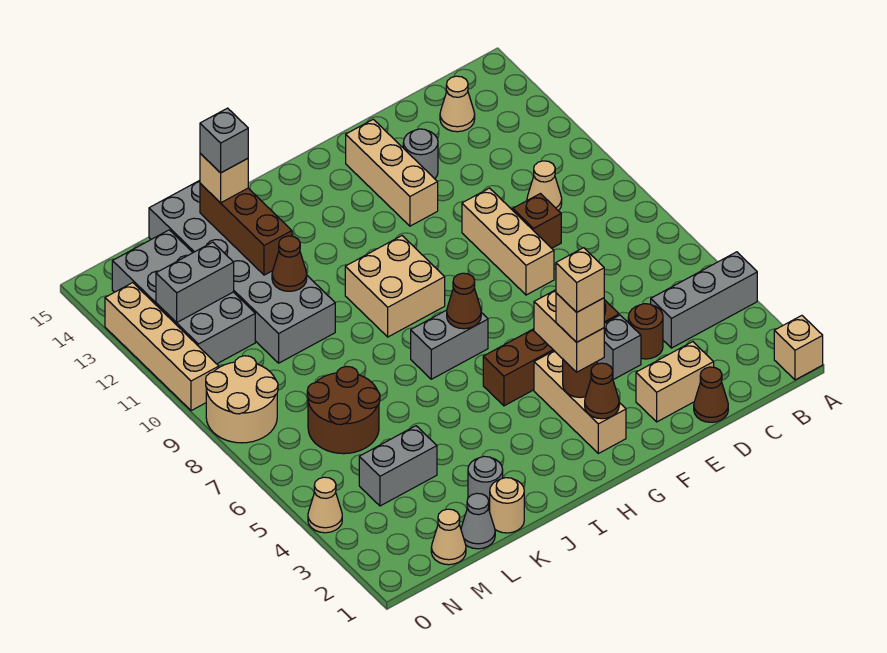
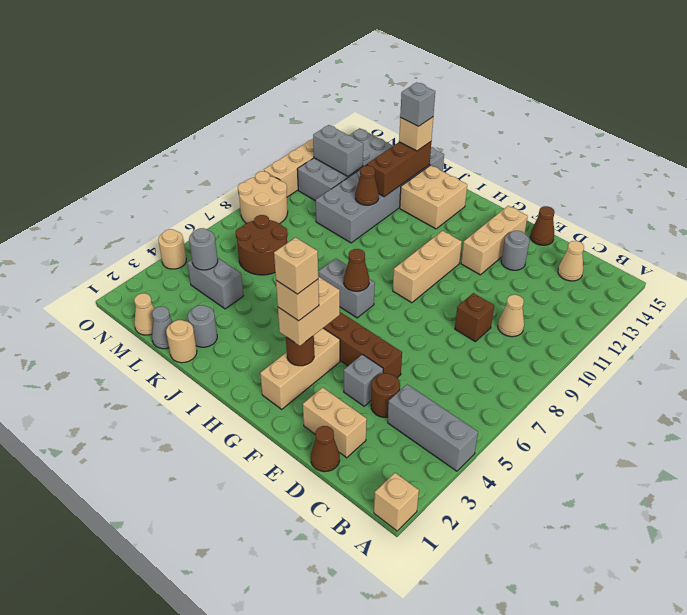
tan brick E8:E10 level 1 -> tan brick G9:G11 level 1
brown cone G2 level 2 -> brown cone E15 level 1
tan brick H9:I10 level 1 -> tan brick I13:J14 level 1
none -> grey round brick M4 level 2
tan cone O4 level 1 -> tan round brick O4 level 1

